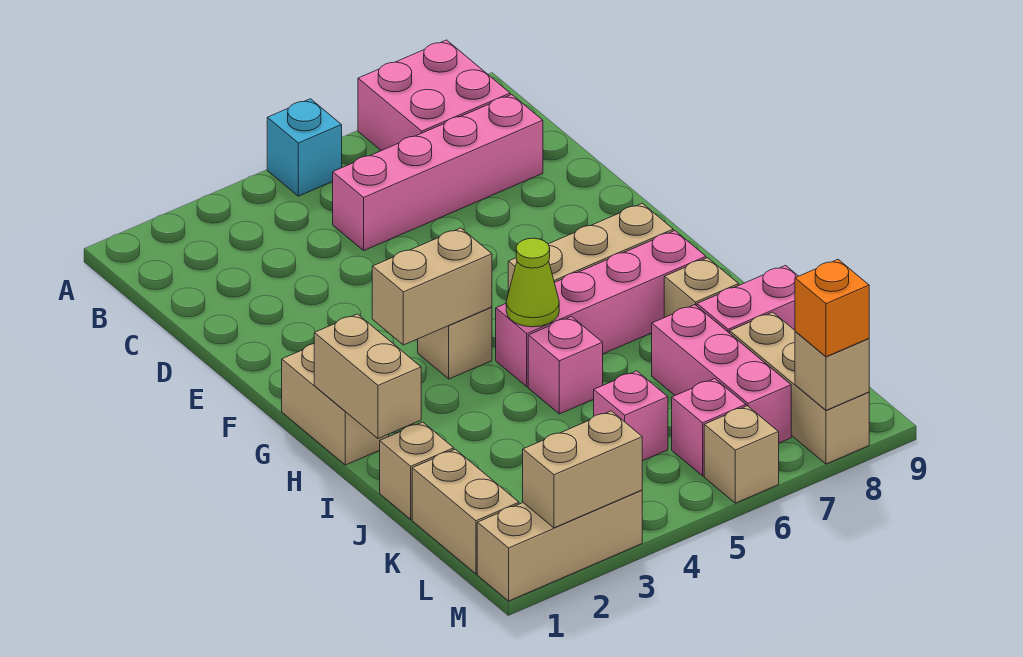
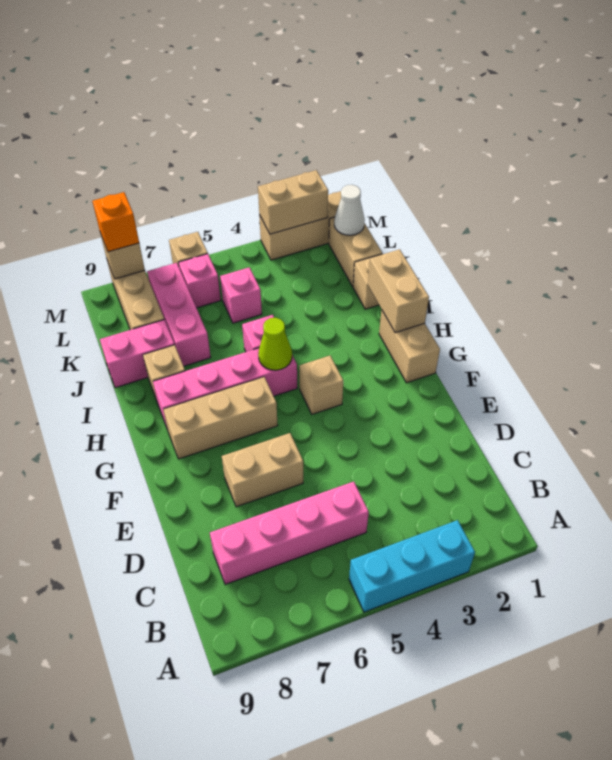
cyan brick A5 level 1 -> cyan brick A3:A5 level 1
pink brick A7:B8 level 1 -> none
tan brick G3:G4 level 2 -> tan brick E6:E7 level 1
none -> white cone L1 level 2

